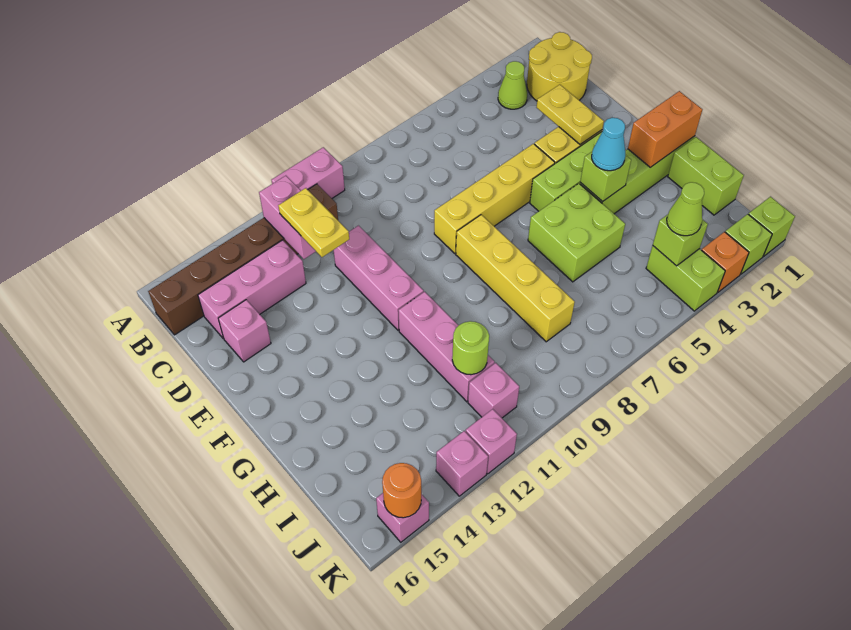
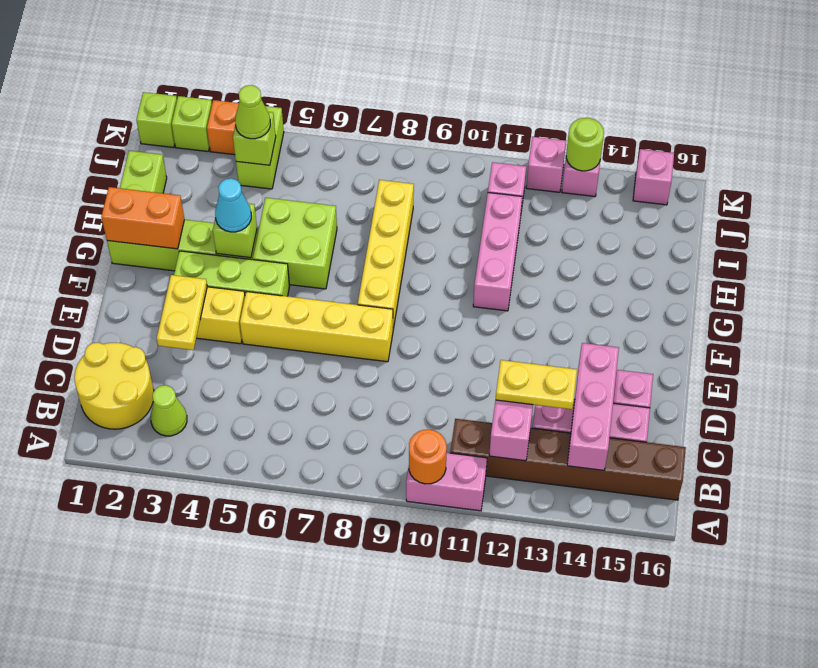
yellow plate C12:D12 level 3 -> yellow plate C12:C13 level 3
pink brick D11:F11 level 1 -> pink brick B14:D14 level 2
lime round brick I11 level 2 -> lime round brick K13 level 2
orange round brick K15 level 2 -> orange round brick A10 level 2

